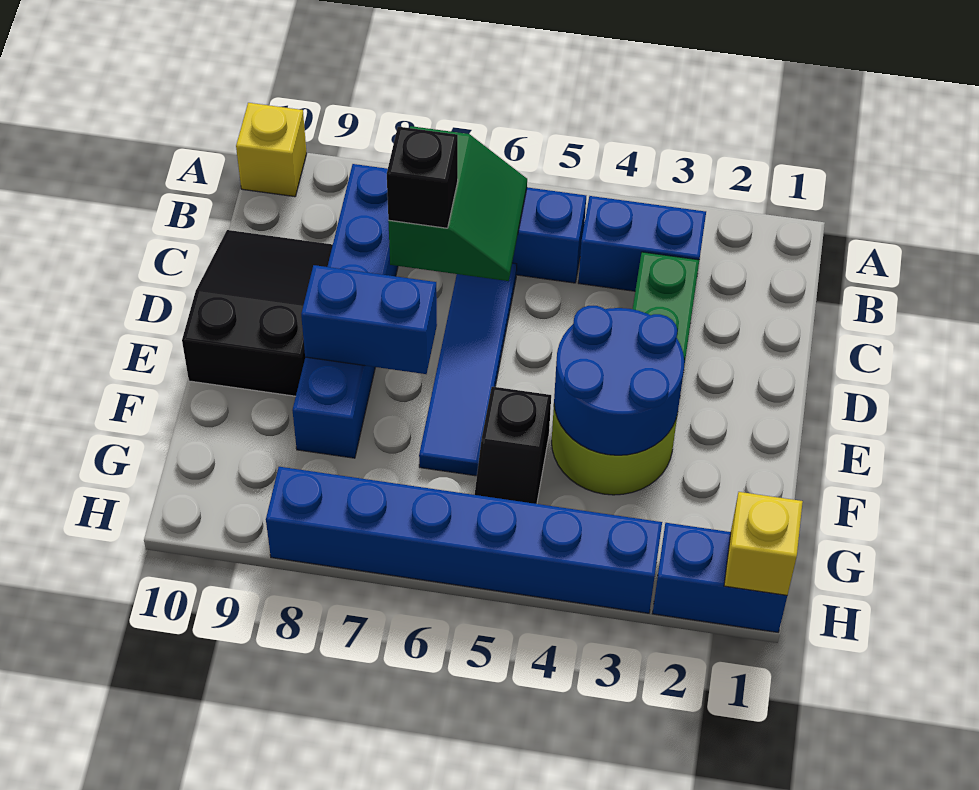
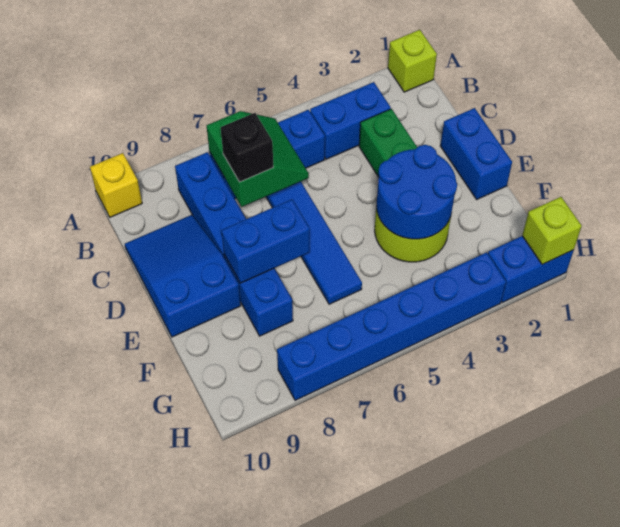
none -> lime brick A1 level 1
black slope C9:E10 level 1 top E -> blue slope C9:E10 level 1 top E
none -> blue brick D1:E1 level 1
black slope F5:G5 level 1 top F -> none
yellow brick H1 level 2 -> lime brick H1 level 2

